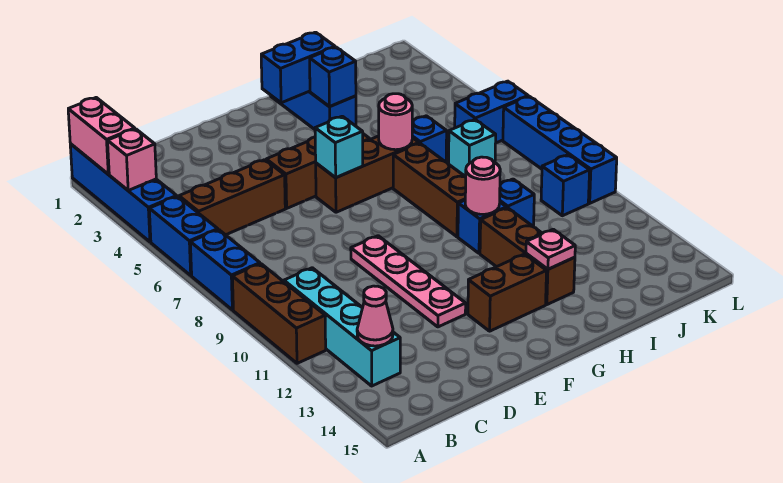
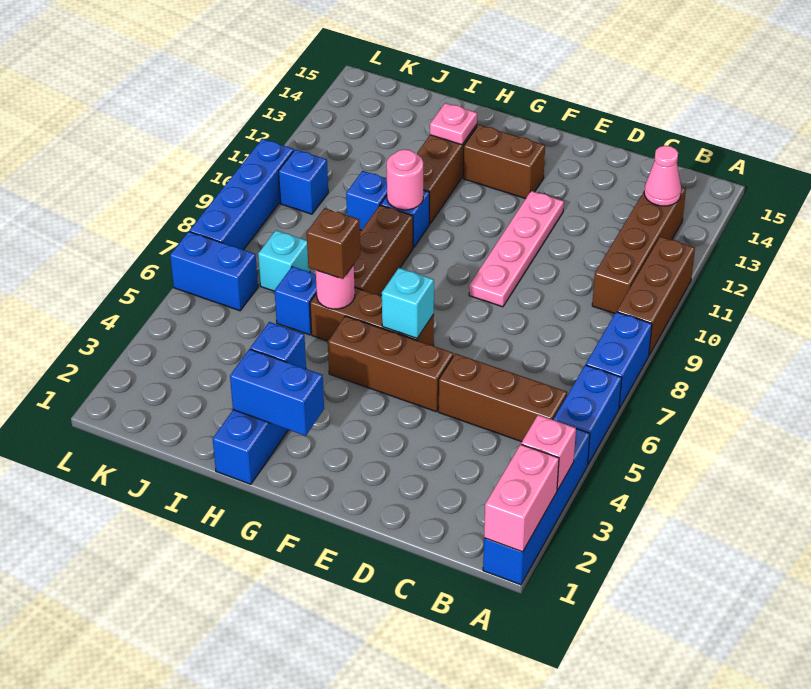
cyan brick B10:B13 level 1 -> brown brick B10:B13 level 1
none -> brown brick H6 level 3

